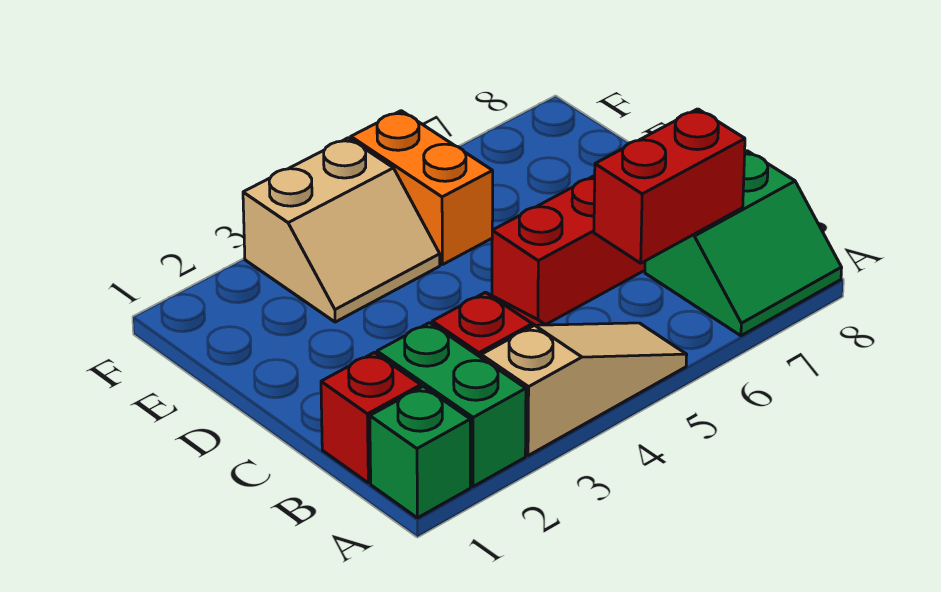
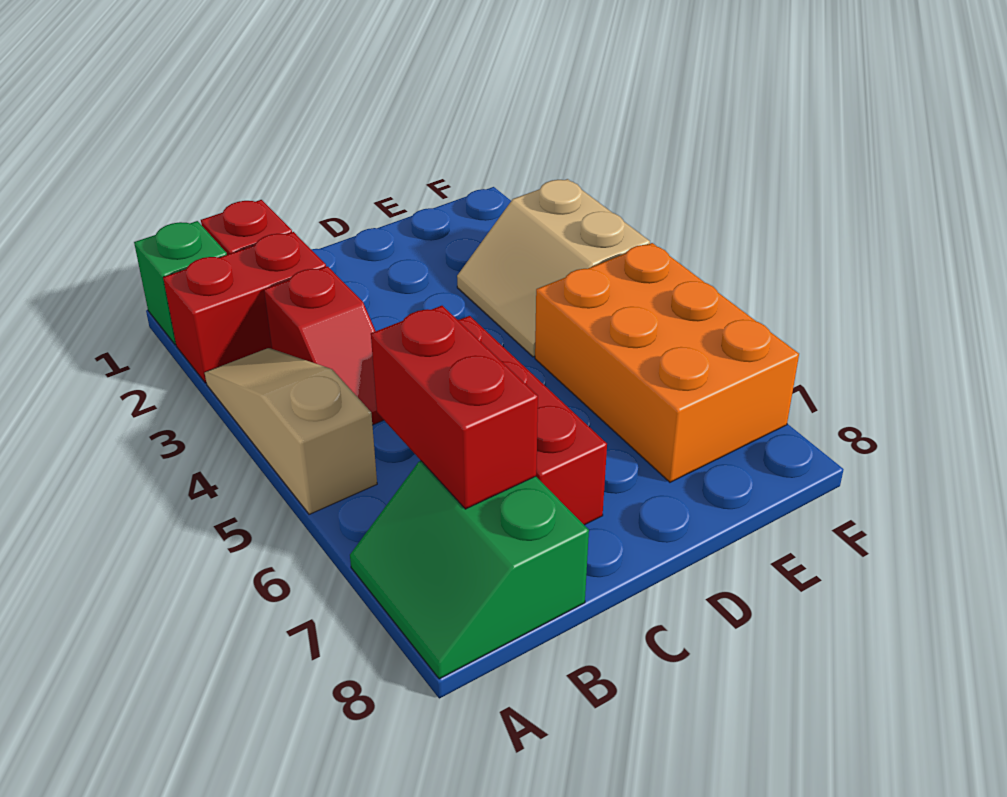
green brick A2:B2 level 1 -> red brick A2:B2 level 1
tan slope A3:A5 level 1 top 3 -> tan slope A3:A5 level 1 top 5
orange brick E5:F5 level 1 -> orange brick E5:F7 level 1

